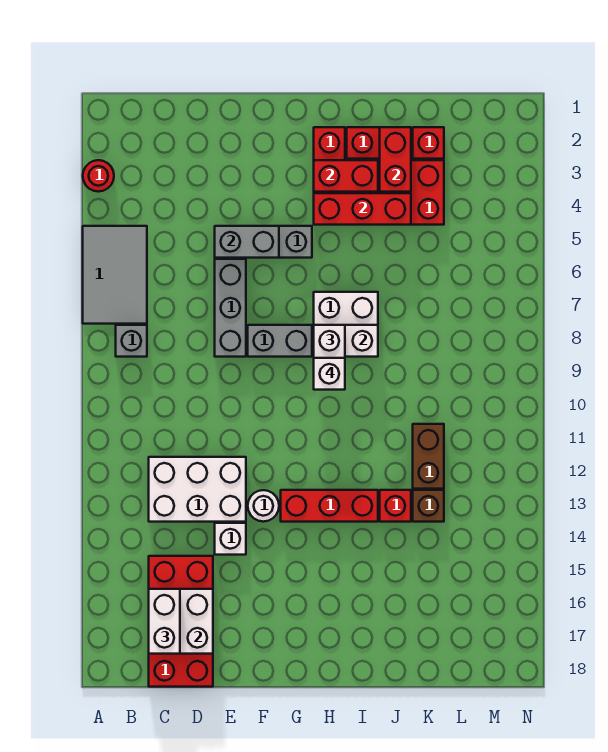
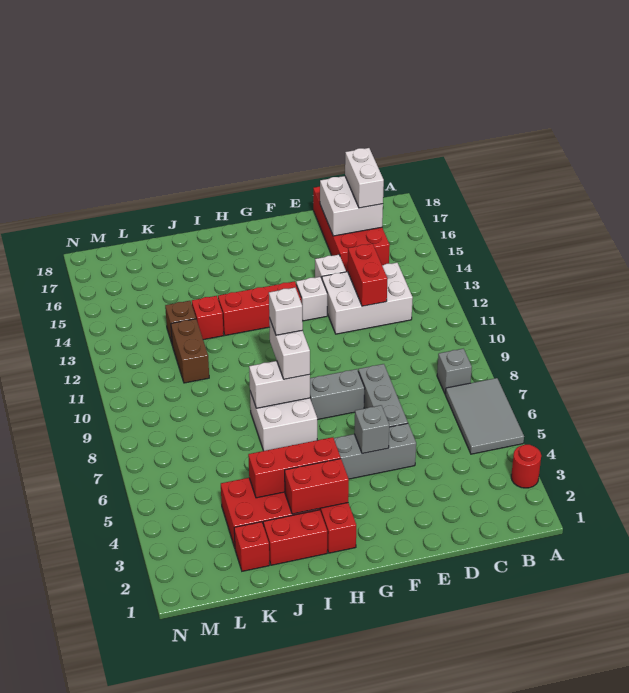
grey brick E5:F5 level 2 -> grey brick F5 level 2
white round brick F13 level 1 -> white brick F13 level 1
red brick J2:J3 level 2 -> red brick D12:D13 level 2

